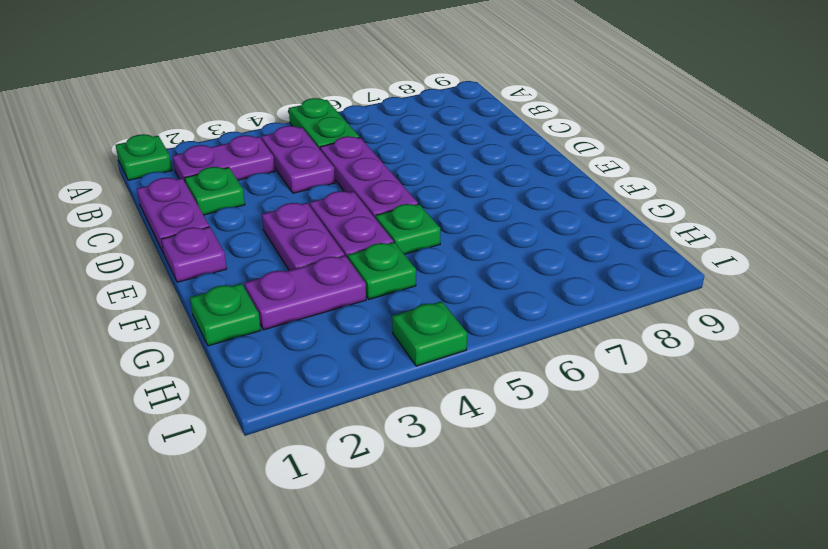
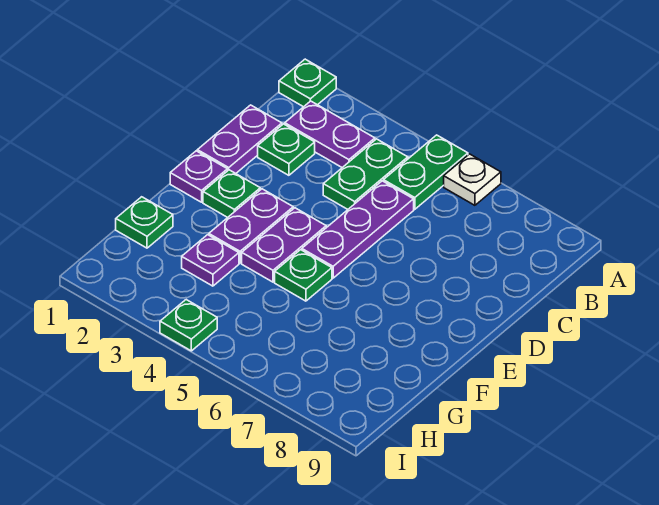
none -> white plate A6 level 1
purple plate B4:C4 level 1 -> green plate B4:C4 level 1
purple plate G2:G3 level 1 -> purple plate G3 level 1
green plate G4 level 1 -> green plate E2 level 1

